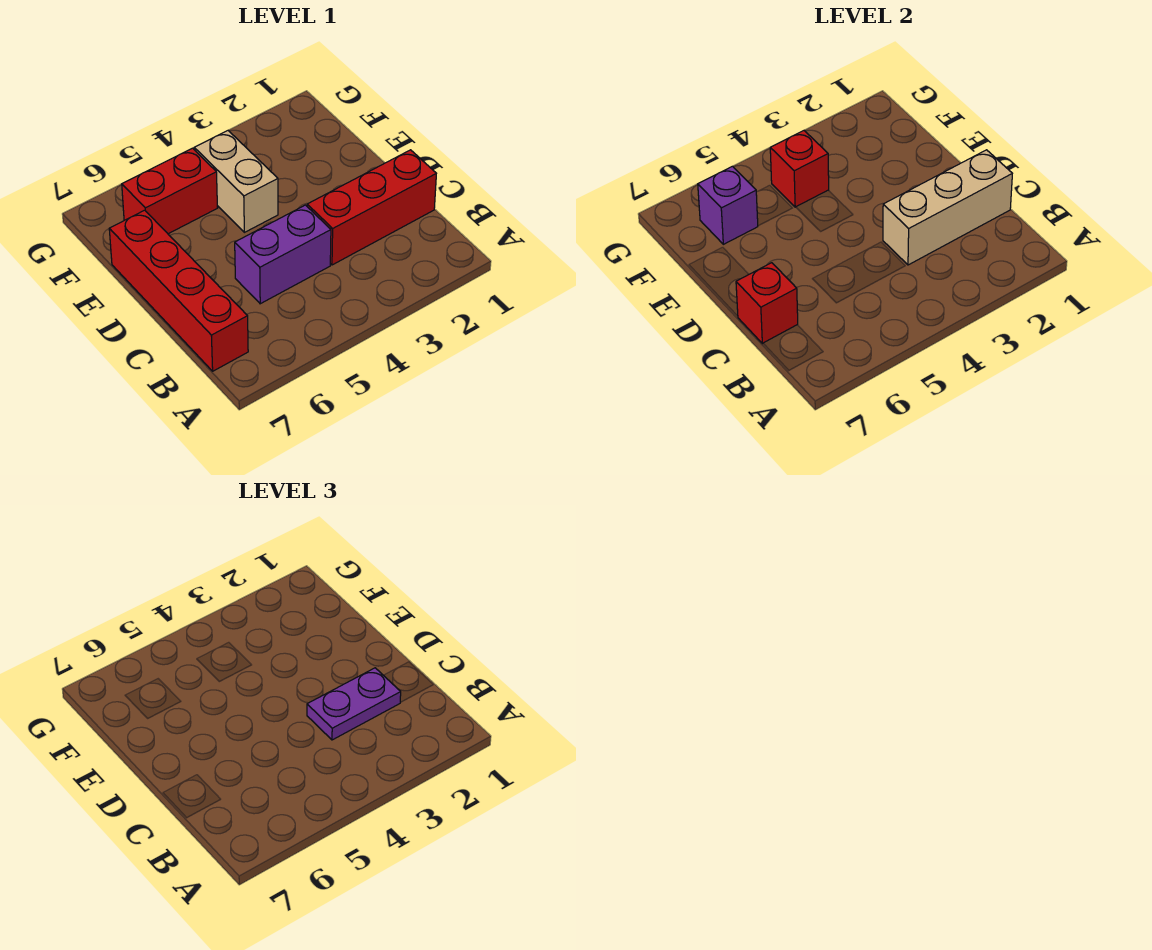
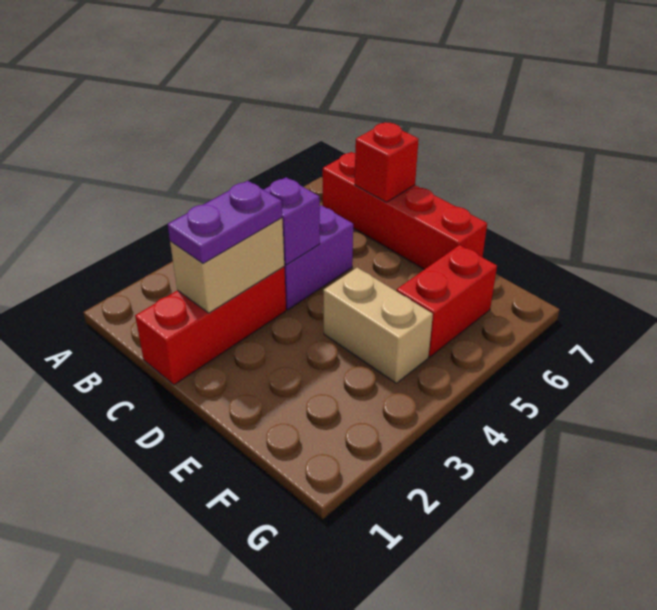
tan brick C1:C3 level 2 -> tan brick C2:C3 level 2
red brick F4 level 2 -> none
purple brick F6 level 2 -> purple brick C4 level 2

